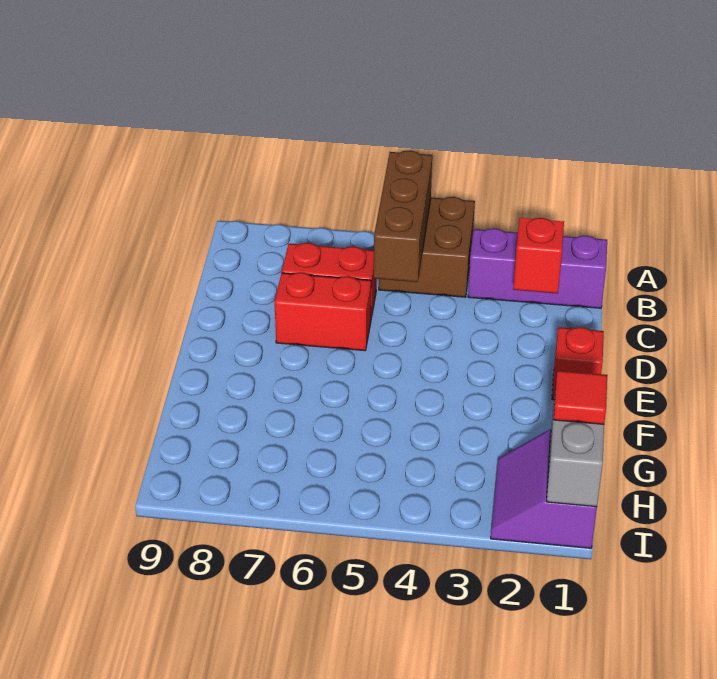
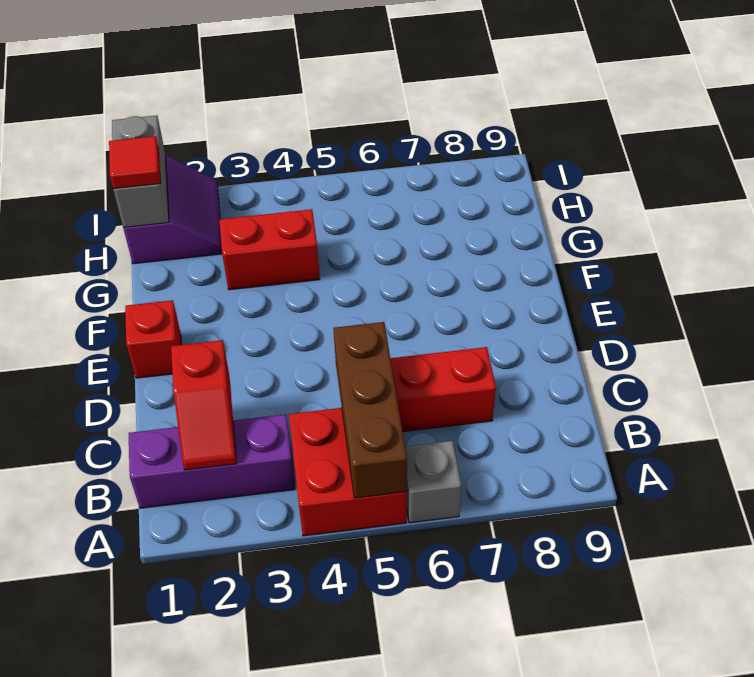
brown brick A4:B5 level 1 -> red brick A4:B5 level 1
none -> grey brick A6 level 1
red brick D6:D7 level 1 -> red brick G3:G4 level 1

